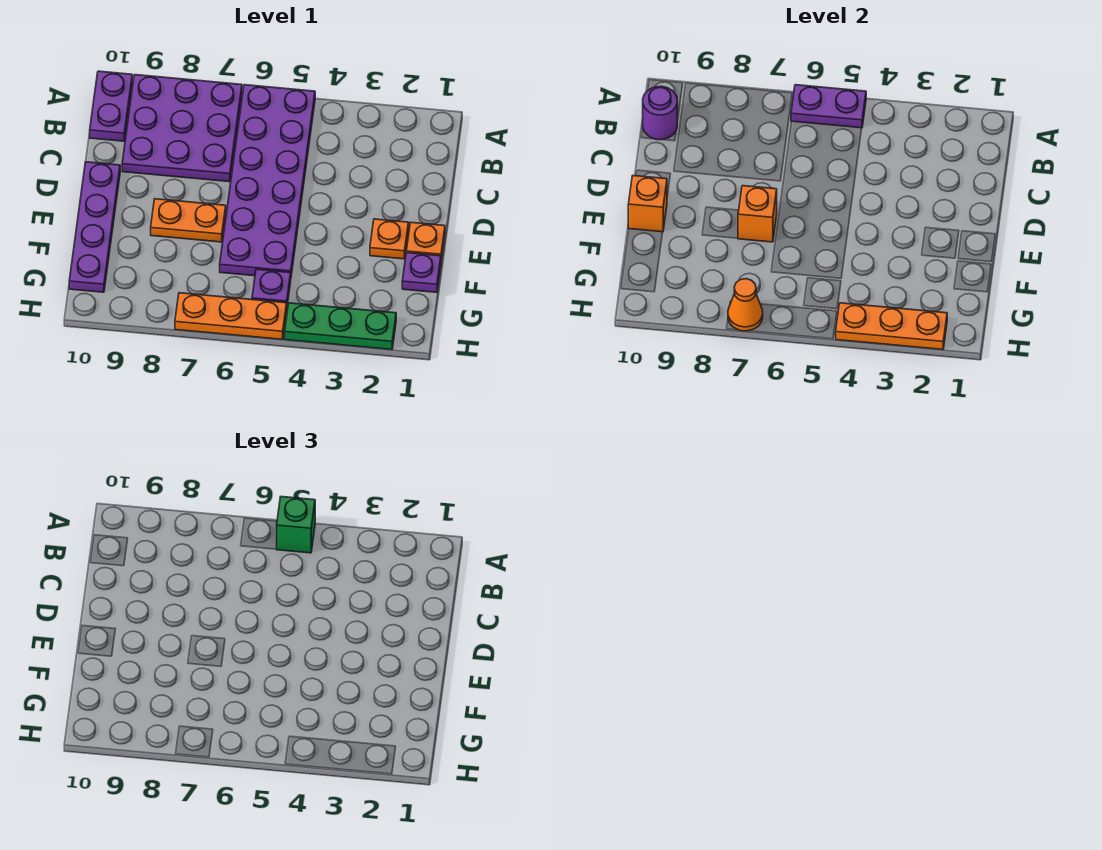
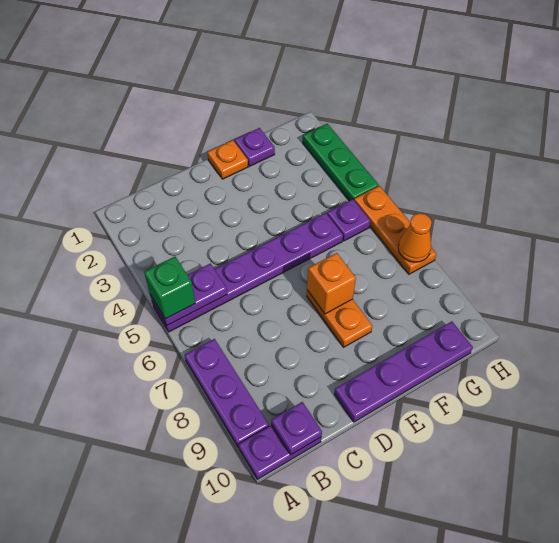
purple plate A5:F6 level 1 -> purple plate A5:F5 level 1
purple plate A5:A6 level 2 -> purple plate A5:B5 level 2
purple plate A7:C9 level 1 -> purple plate A7:A9 level 1
purple round brick B10 level 2 -> purple plate B10 level 2
orange plate E2 level 1 -> none
orange brick E10 level 2 -> none
orange plate H2:H4 level 2 -> none

